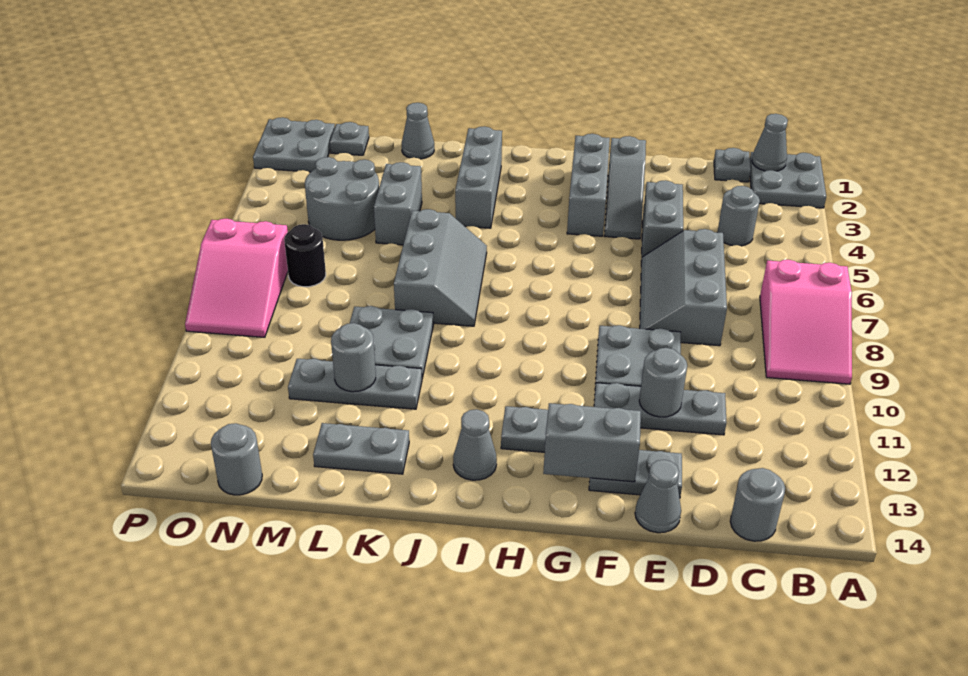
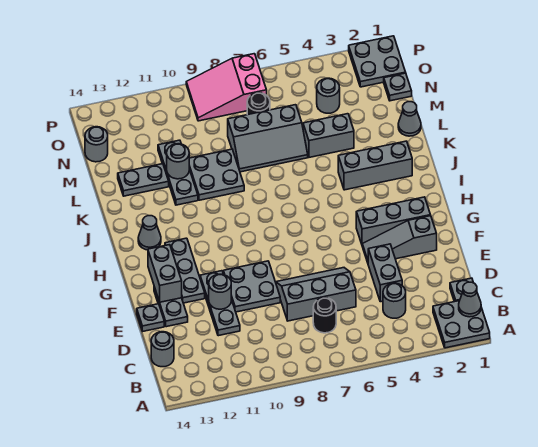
pink slope A7:B9 level 1 top 7 -> none
none -> black round brick C7 level 1
grey brick E4:E5 level 1 -> grey brick D4:E4 level 1
grey cone E14 level 1 -> grey plate E14 level 1
grey slope J6:K8 level 1 top K -> grey slope L6:M8 level 1 top M
grey plate K13:L13 level 1 -> grey plate L12:L13 level 1
grey round brick M4:N5 level 1 -> grey round brick N4 level 1

